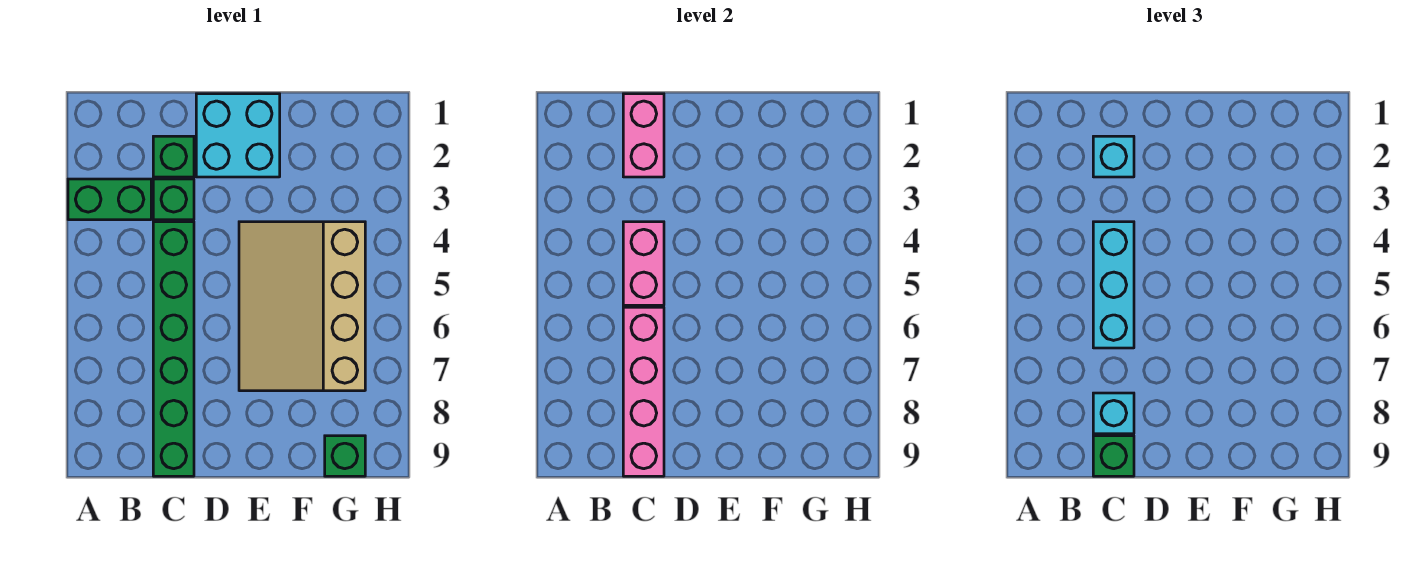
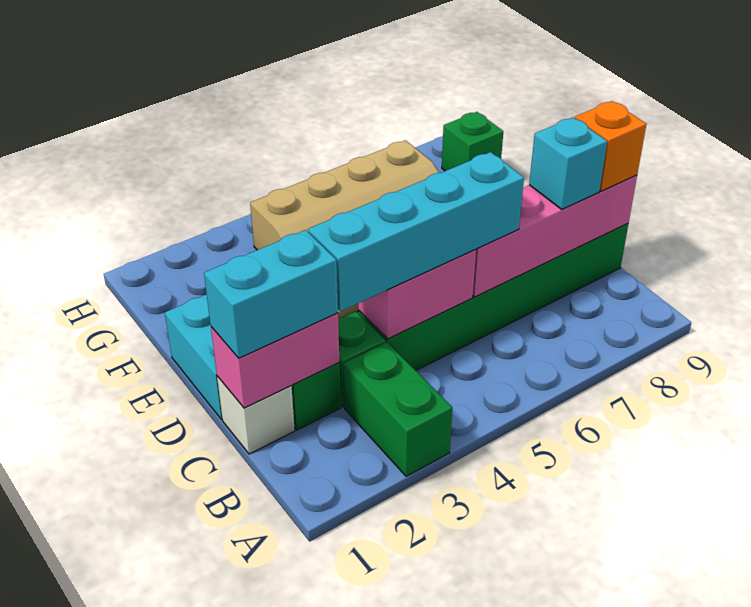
none -> white brick C1 level 1
cyan brick C2 level 3 -> cyan brick C1:C2 level 3
cyan brick C4:C6 level 3 -> cyan brick C3:C6 level 3
green brick C9 level 3 -> orange brick C9 level 3

